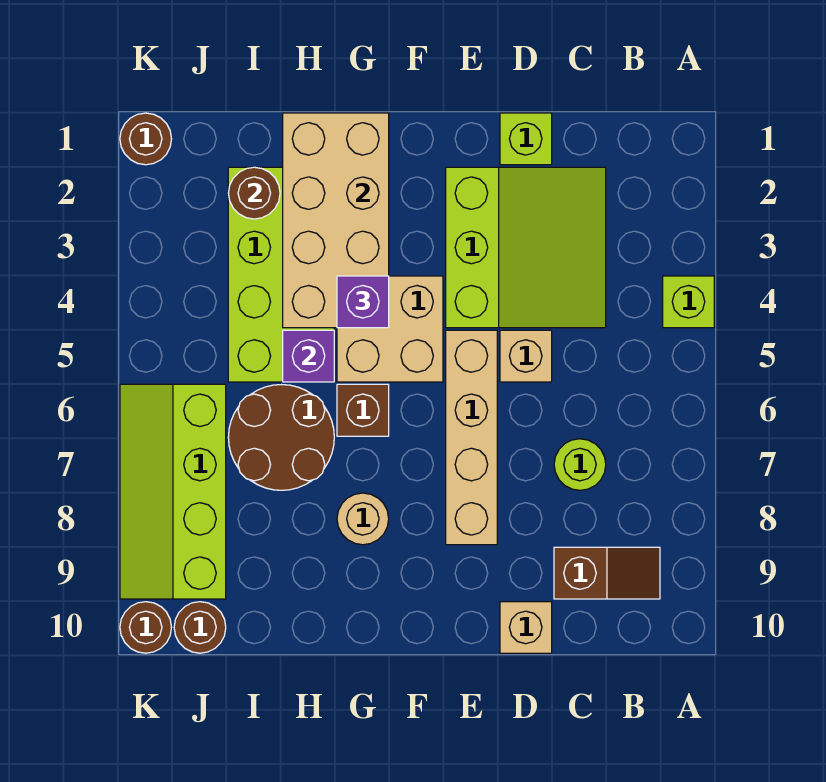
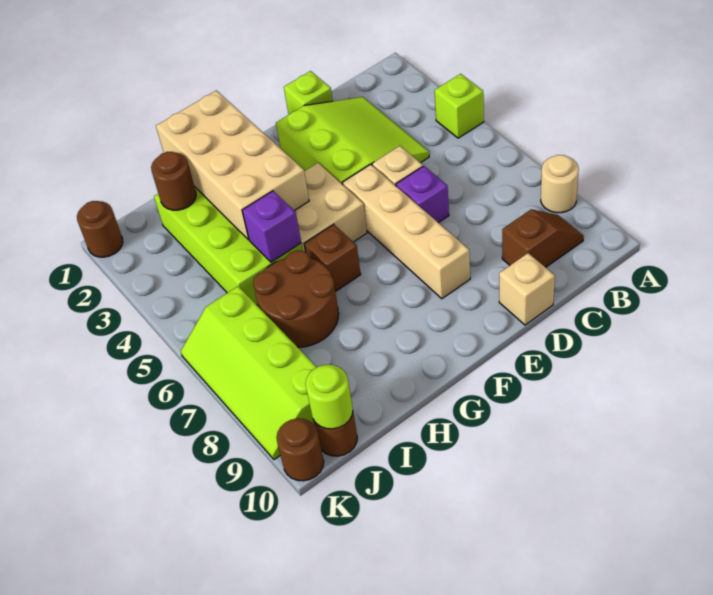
lime round brick C7 level 1 -> lime round brick J10 level 2
purple brick G4 level 3 -> purple brick D6 level 1
tan round brick G8 level 1 -> tan round brick A8 level 1

